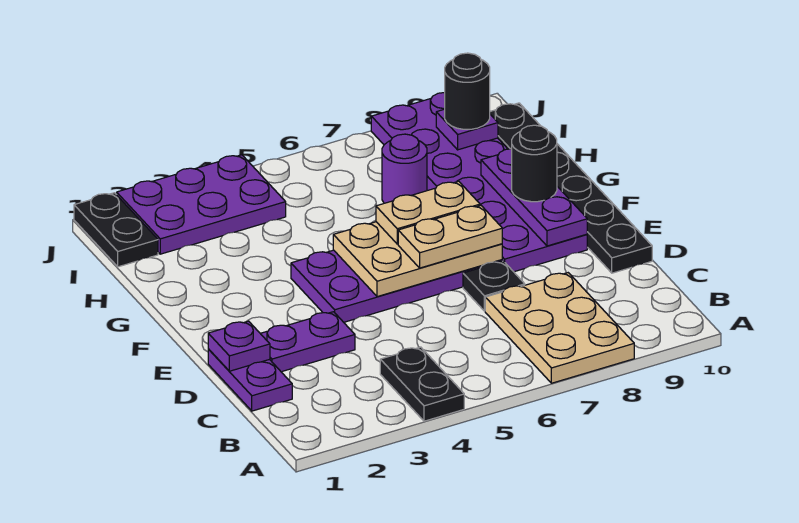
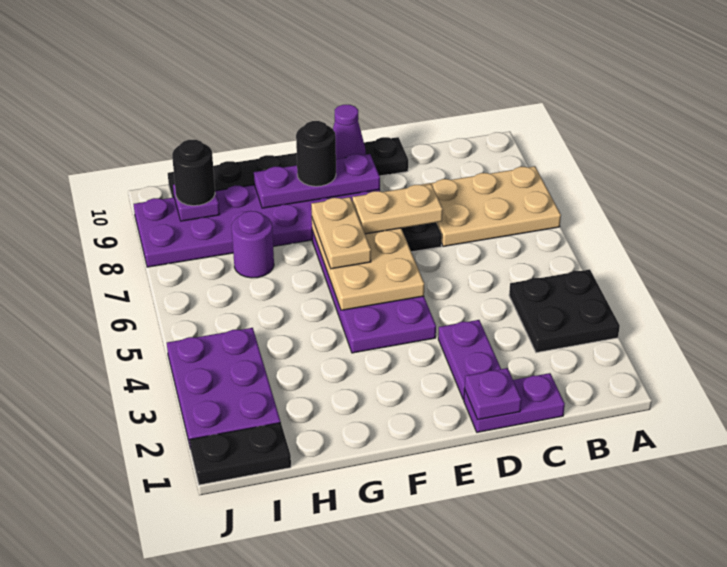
black plate A4:B4 level 1 -> black plate A3:B4 level 1
tan plate E6:E7 level 3 -> tan plate D7:E7 level 3
none -> purple cone E10 level 2

